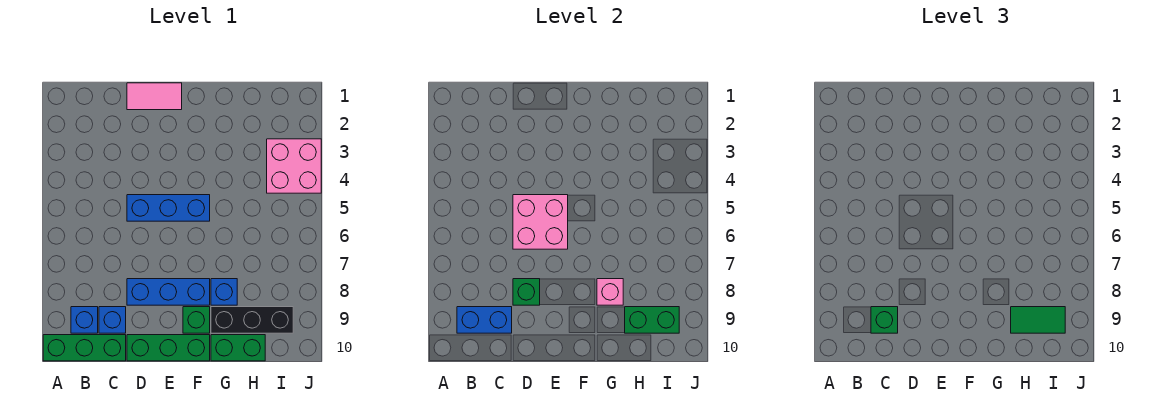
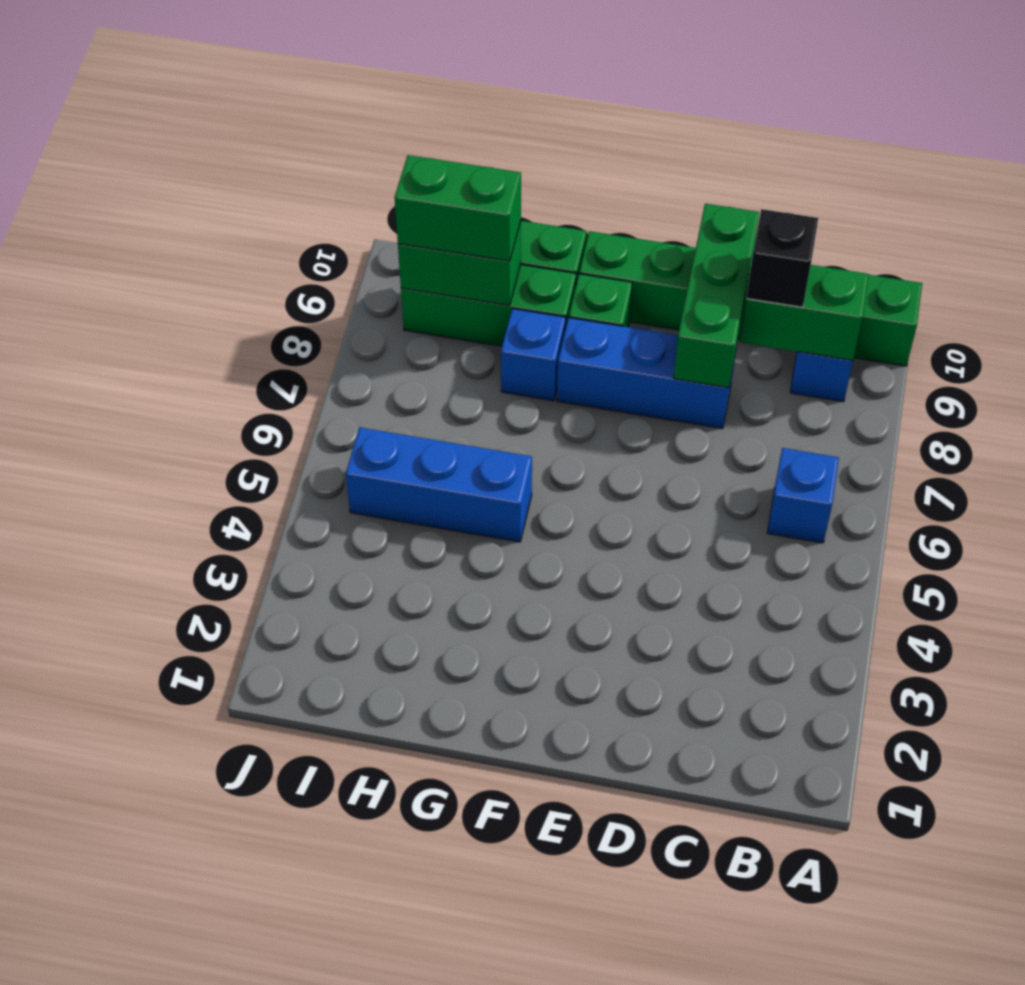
blue brick B9:C9 level 2 -> green brick B9:C9 level 2
blue brick C9 level 1 -> blue brick B6 level 1
green brick C9 level 3 -> black brick C9 level 3
pink tile D1:E1 level 1 -> none
blue brick D5:F5 level 1 -> blue brick G5:I5 level 1
pink brick D5:E6 level 2 -> none
green brick D8 level 2 -> green brick D8:D10 level 2
pink brick G8 level 2 -> none
black brick G9:I9 level 1 -> green brick G9:I9 level 1
green tile H9:I9 level 3 -> green brick H9:I9 level 3
pink brick I3:J4 level 1 -> none

